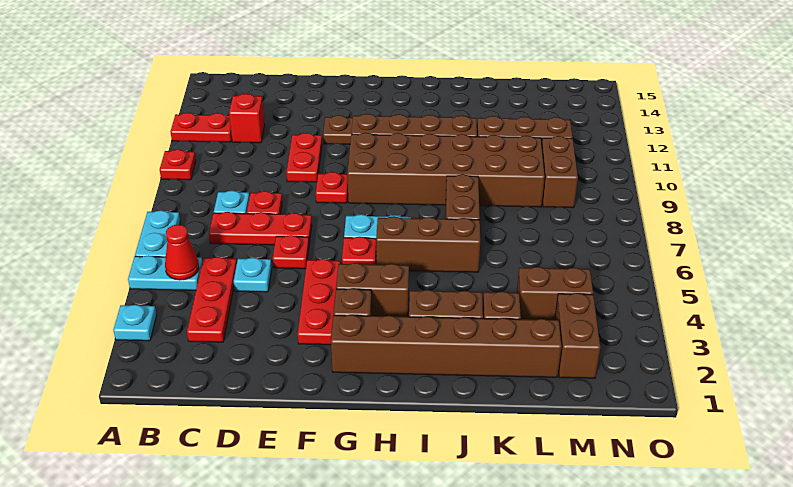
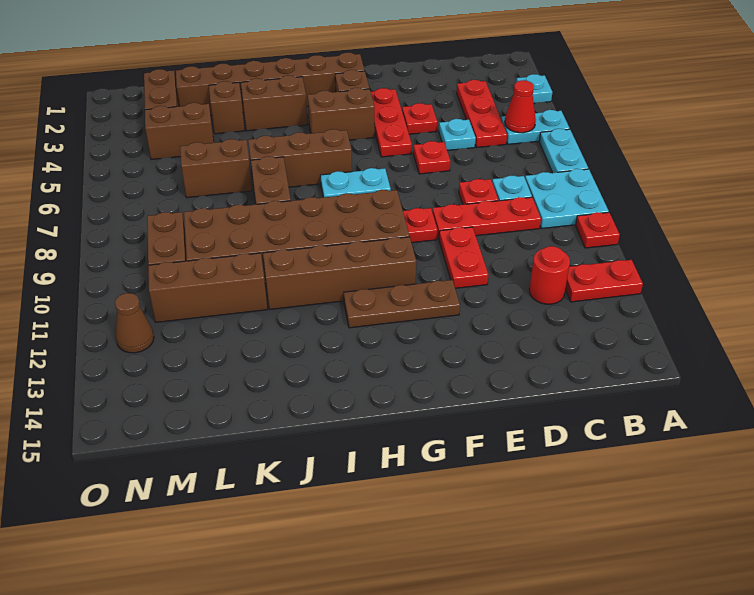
none -> cyan plate A8:B9 level 1
red plate C7:E7 level 1 -> red plate C9:E9 level 1
red brick C12 level 1 -> red round brick C12 level 1
red plate G6 level 1 -> red plate E4 level 1
none -> brown brick K6:L6 level 1
none -> brown cone N12 level 1

